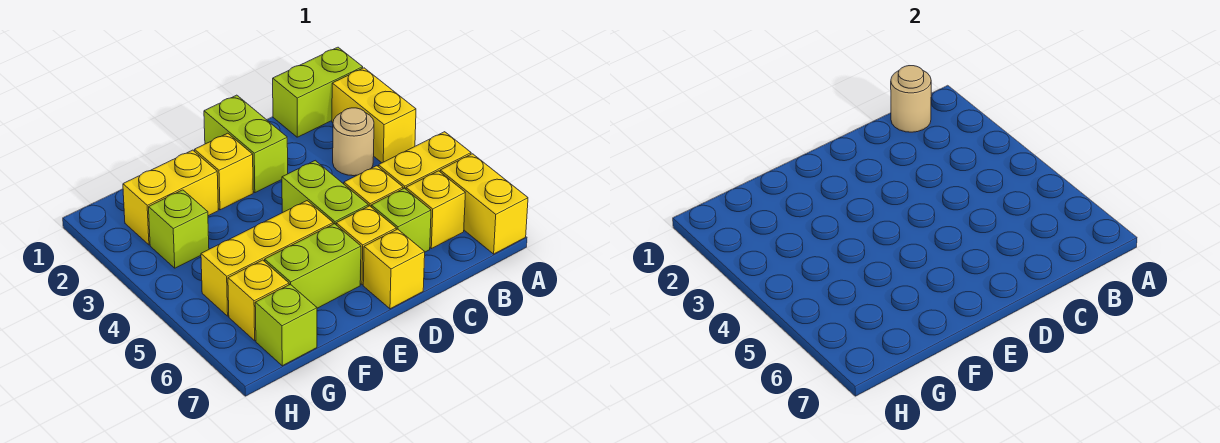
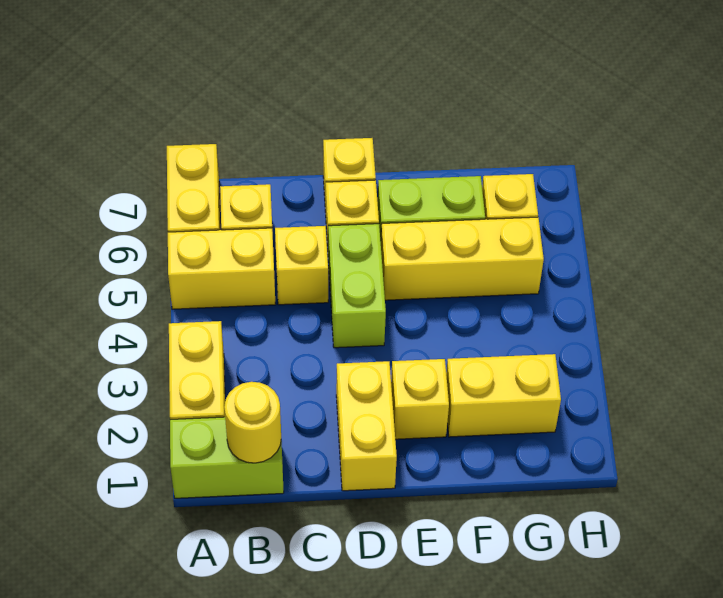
tan round brick B1 level 2 -> yellow round brick B1 level 2
tan round brick B3 level 1 -> none
lime brick C6 level 1 -> none
lime brick D1:D2 level 1 -> yellow brick D1:D2 level 1
lime brick G3 level 1 -> none
lime brick G7 level 1 -> none

